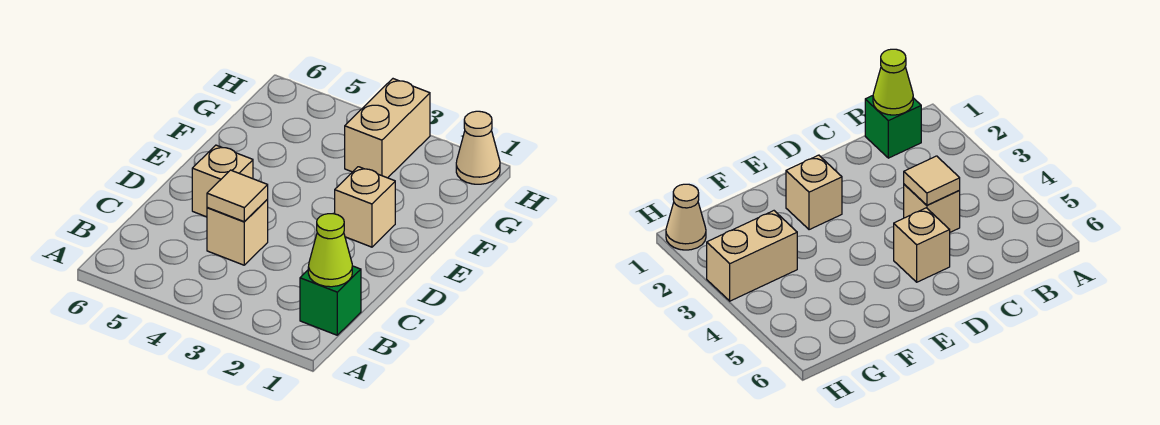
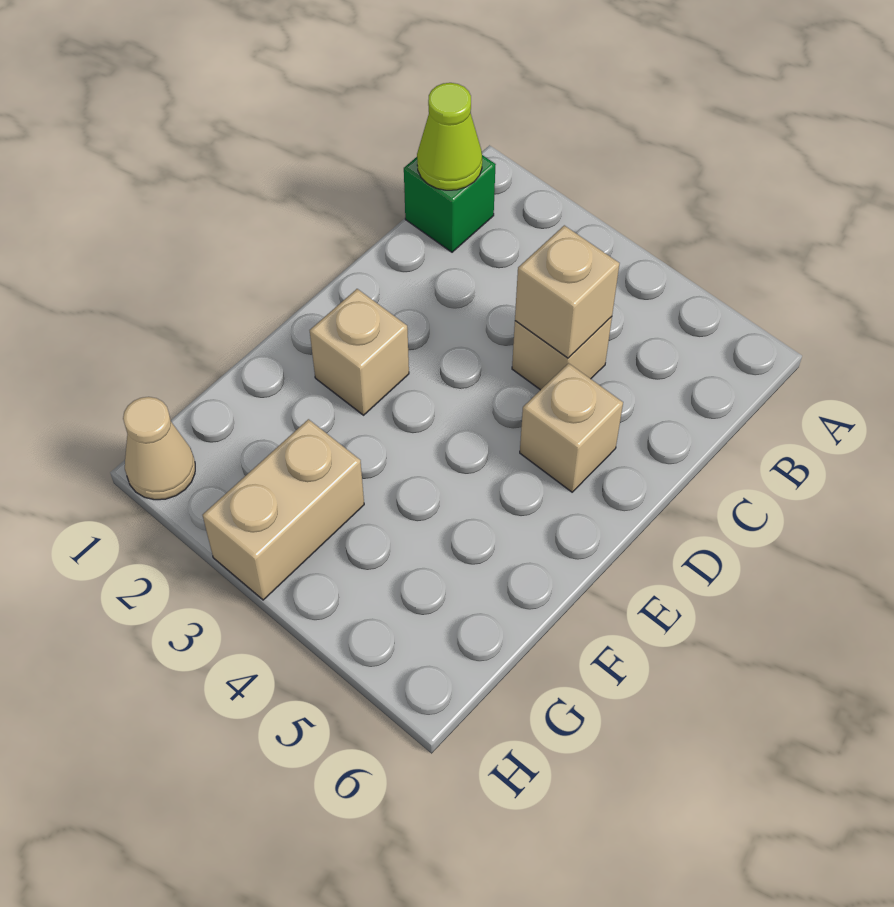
tan tile C4 level 2 -> tan brick C4 level 2

